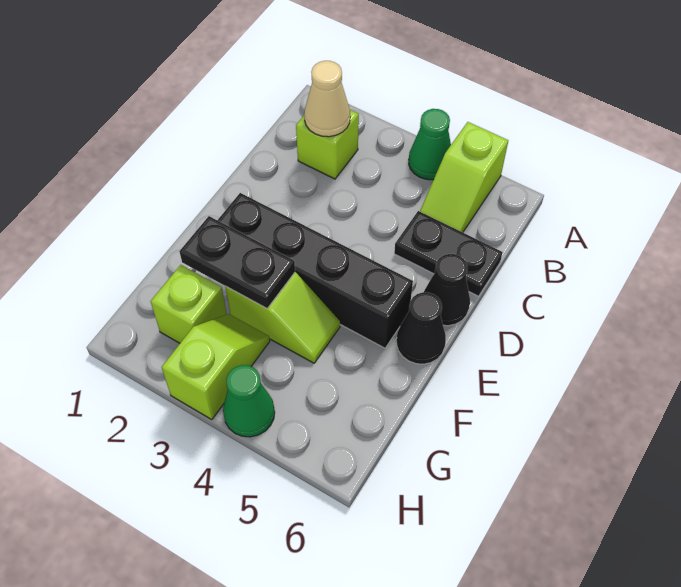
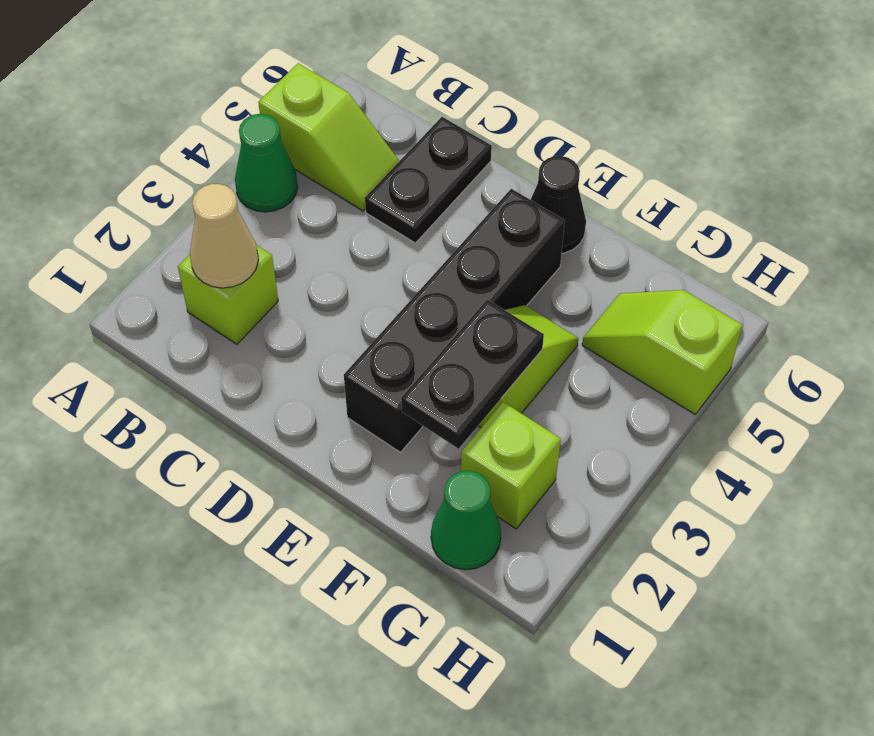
black cone D6 level 1 -> none
lime slope G3:H3 level 1 top H -> lime slope G5:H5 level 1 top H
green cone H4 level 1 -> green cone G1 level 1

